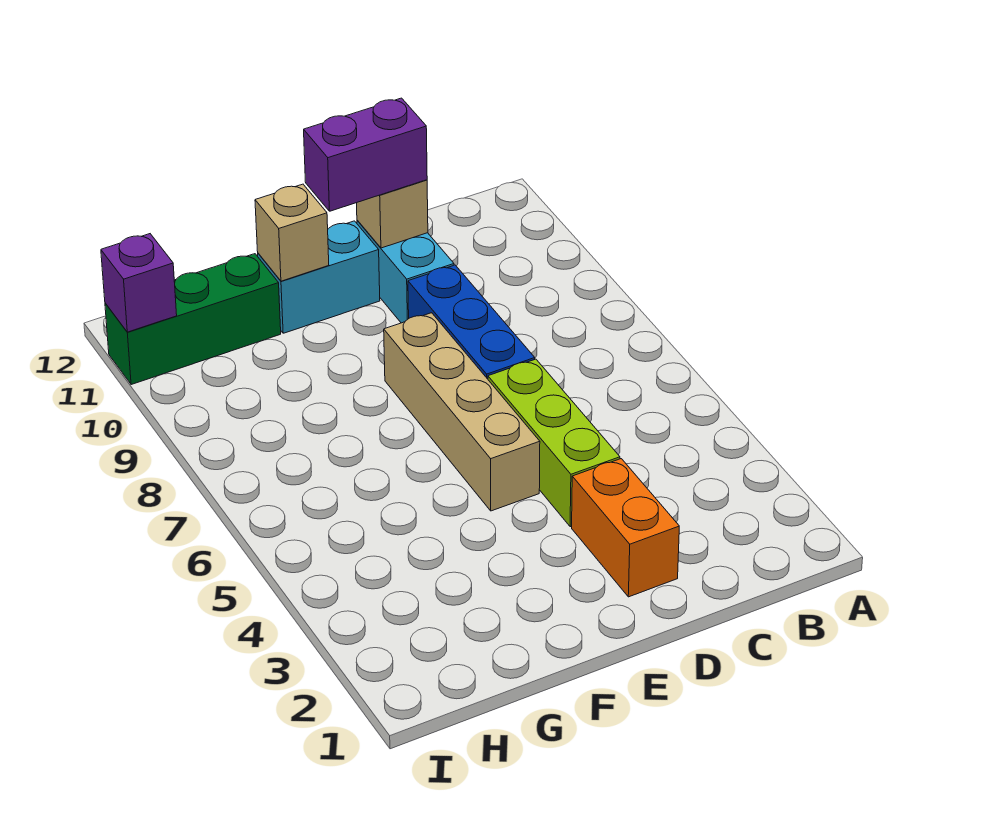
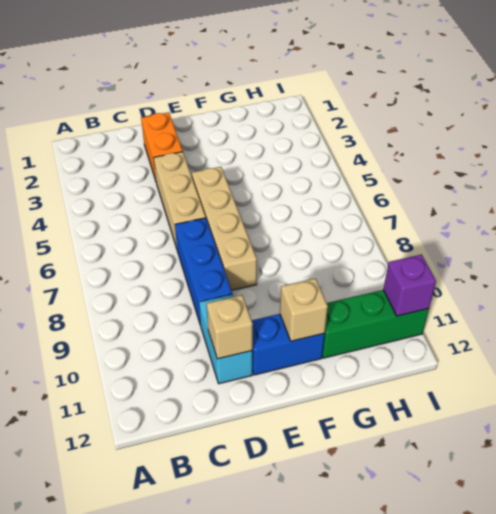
lime brick D4:D6 level 1 -> tan brick D4:D6 level 1
purple brick D11:E11 level 3 -> none
cyan brick E11:F11 level 1 -> blue brick E11:F11 level 1

